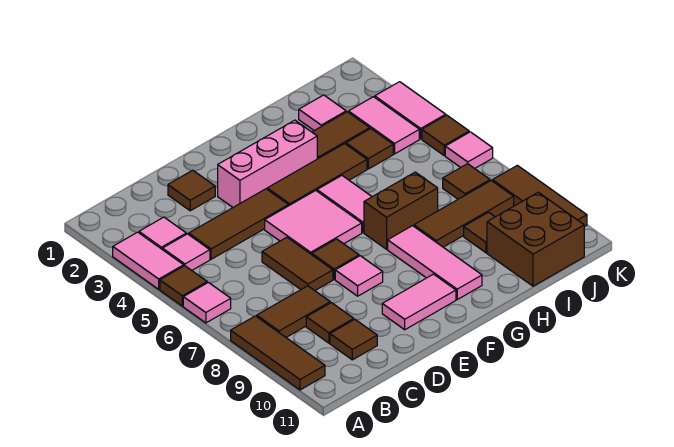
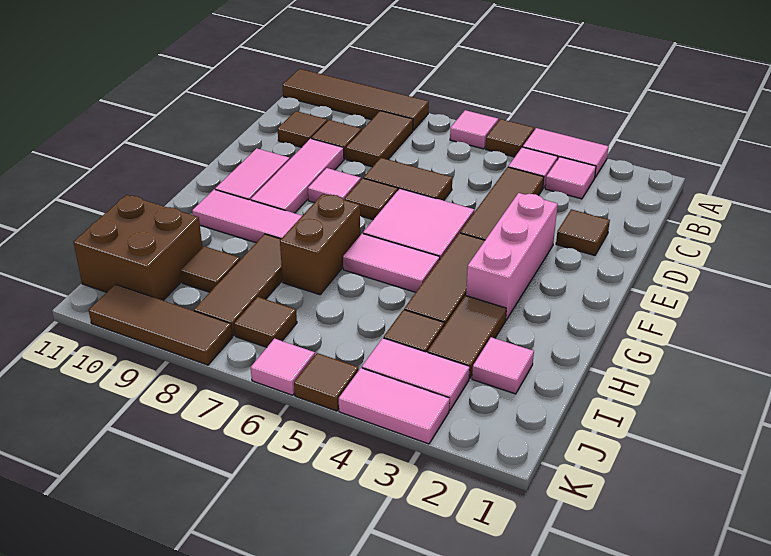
brown tile A8:A10 level 1 -> brown tile A8:A11 level 1
none -> pink tile D9:F9 level 1

